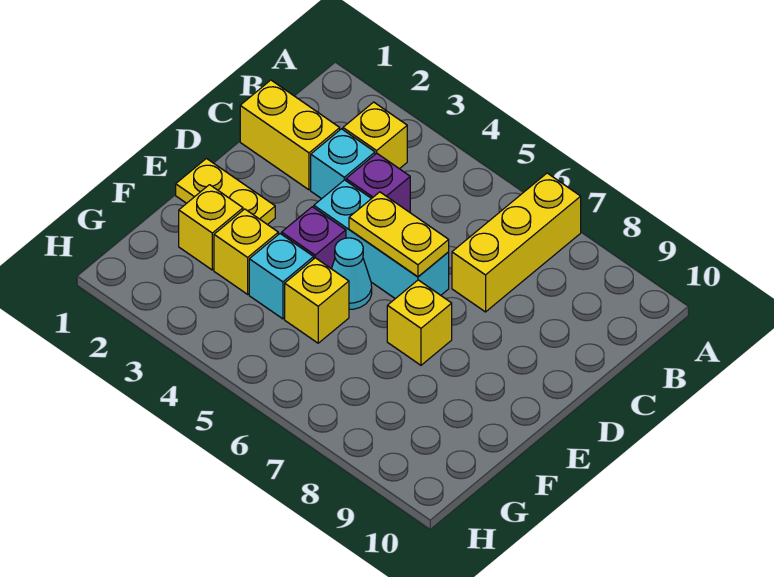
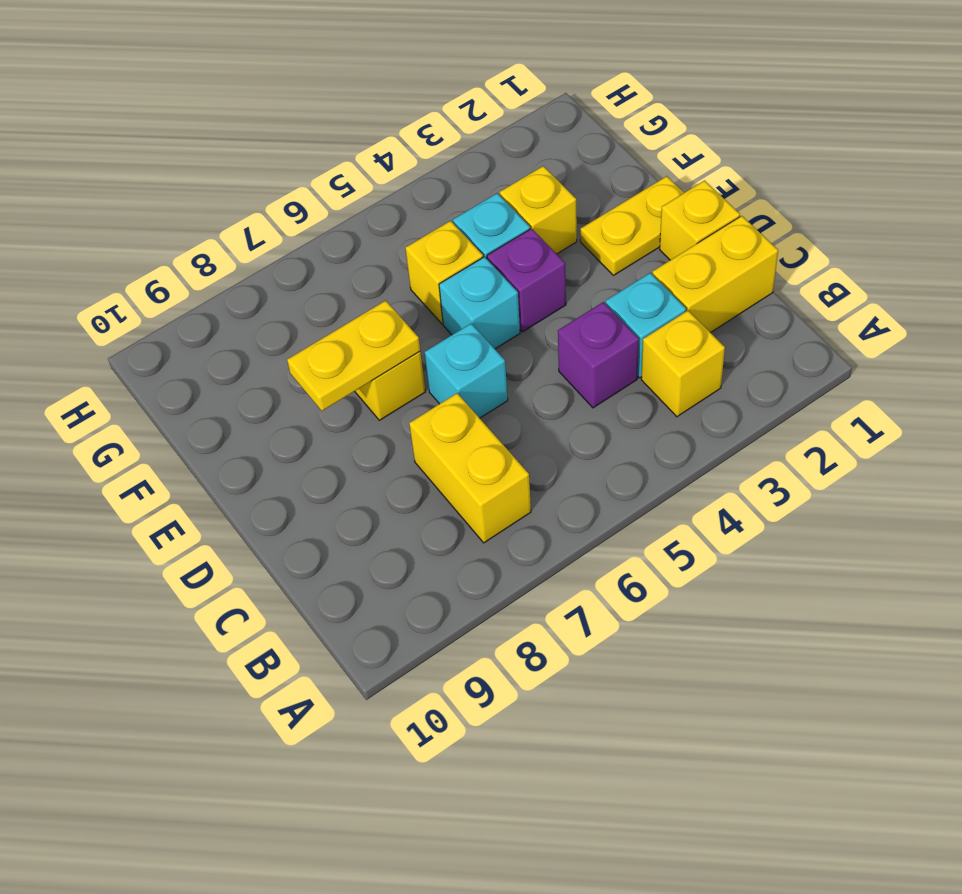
yellow brick A7:C7 level 1 -> yellow brick B7:C7 level 1
cyan brick D4:D6 level 1 -> cyan brick D6 level 1
yellow plate D5:D6 level 2 -> yellow plate E7:E8 level 2
cyan cone E5 level 1 -> cyan brick E5 level 1
yellow brick F2 level 1 -> yellow brick D1 level 1

